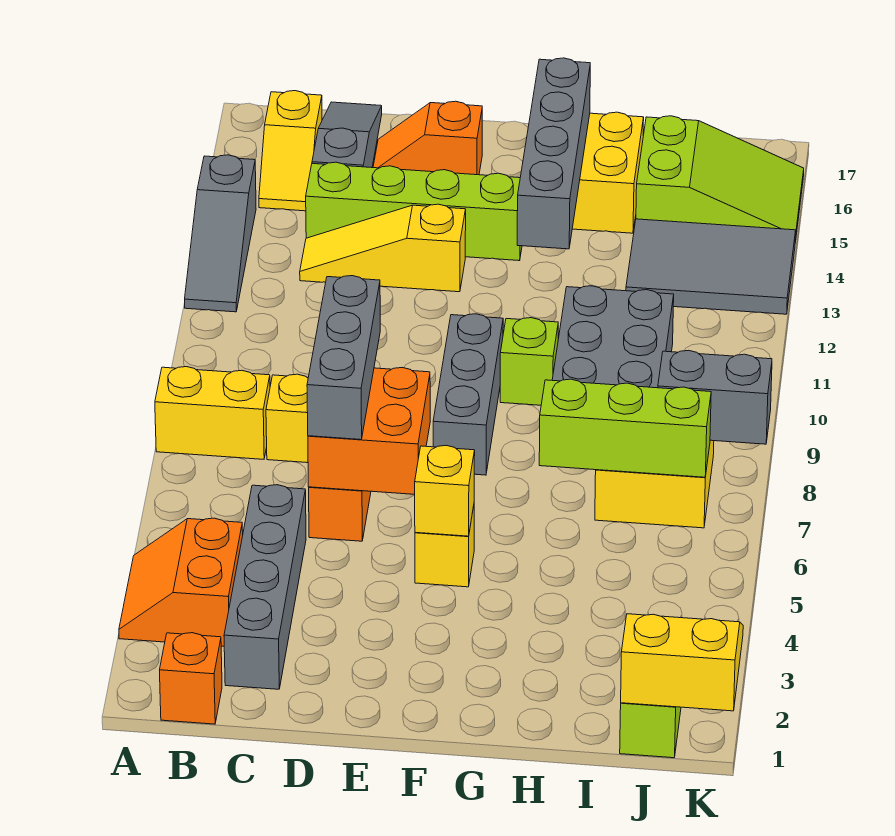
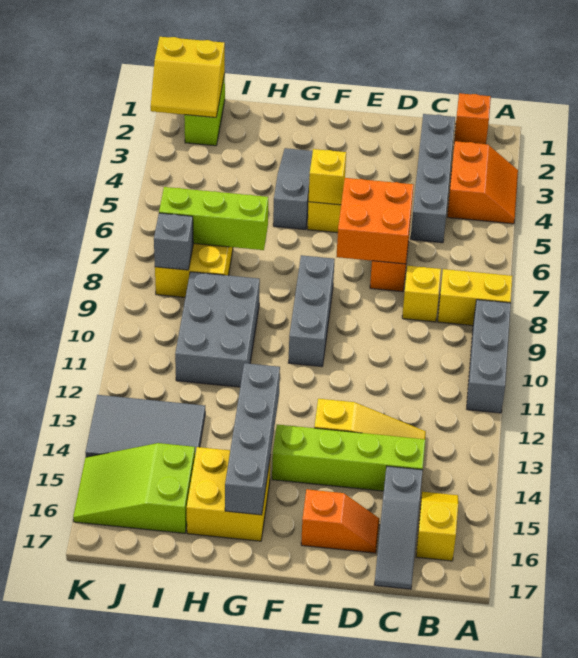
grey slope A12:A14 level 1 top 14 -> grey slope G3:G5 level 1 top 5
grey brick D6:D8 level 3 -> grey brick A9:A11 level 1
lime brick G10 level 1 -> none
grey brick J8:K8 level 2 -> grey brick J8 level 2

